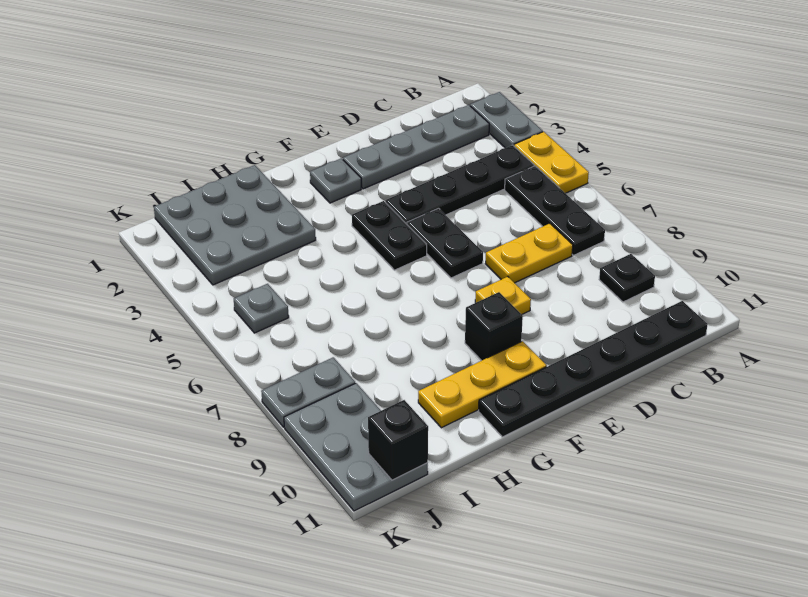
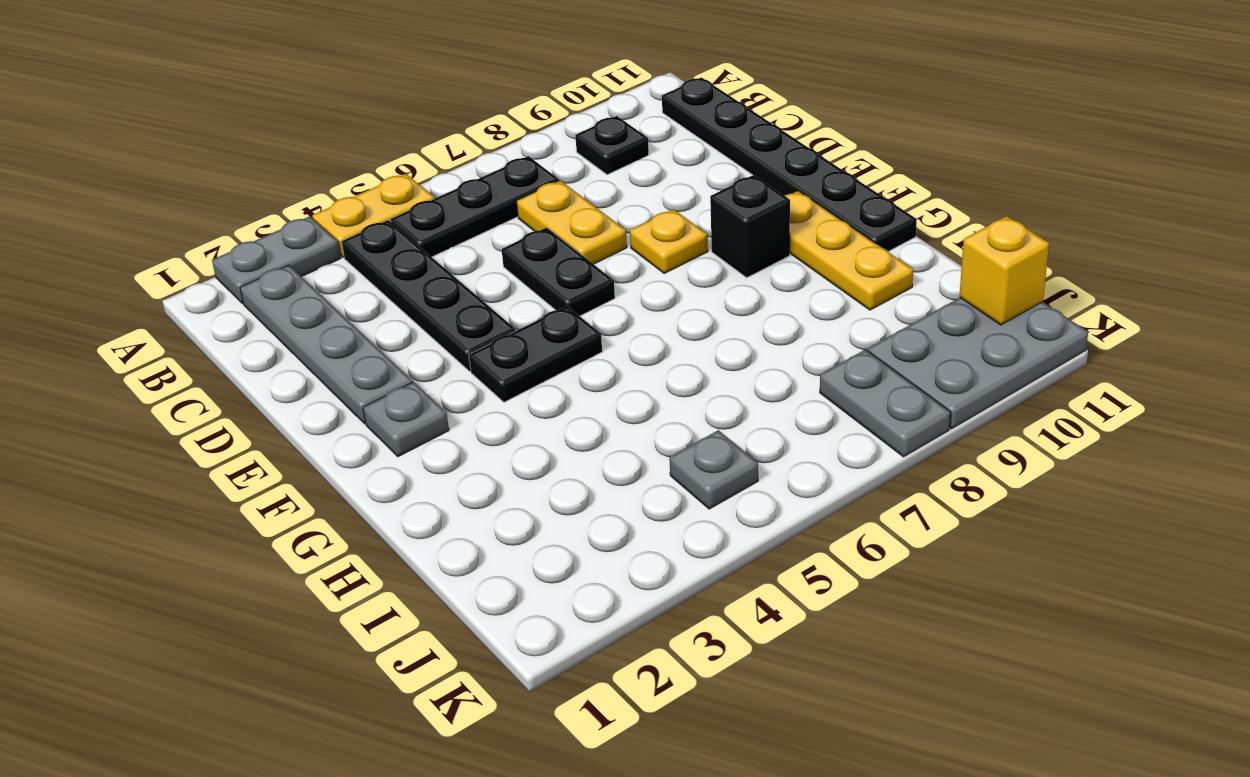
black plate E5:E6 level 1 -> black plate D6:E6 level 1
grey plate H1:J3 level 1 -> none
black brick J11 level 2 -> yellow brick J11 level 2

